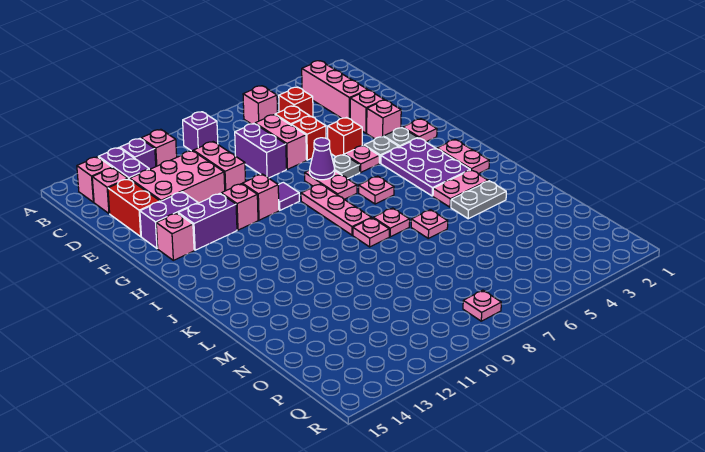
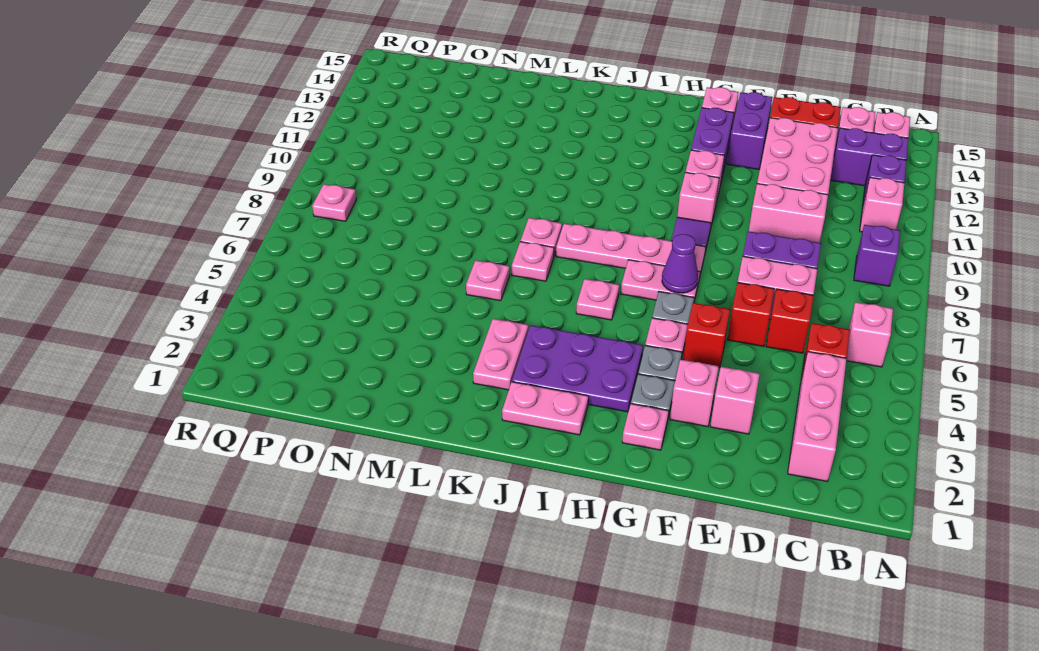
pink brick B3:D3 level 1 -> pink brick C2:C4 level 1
pink plate H8:J8 level 1 -> pink plate G8:J8 level 1
grey plate L3:L4 level 1 -> none

